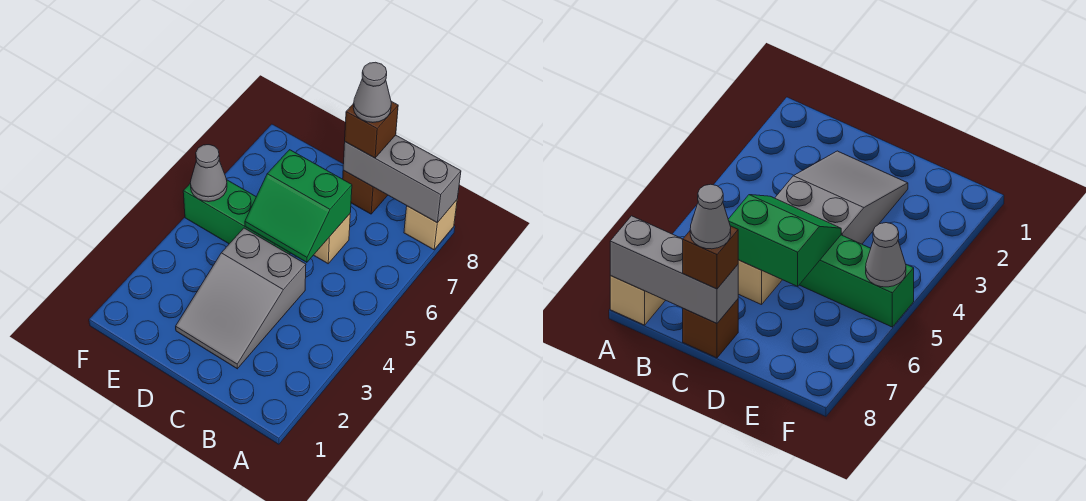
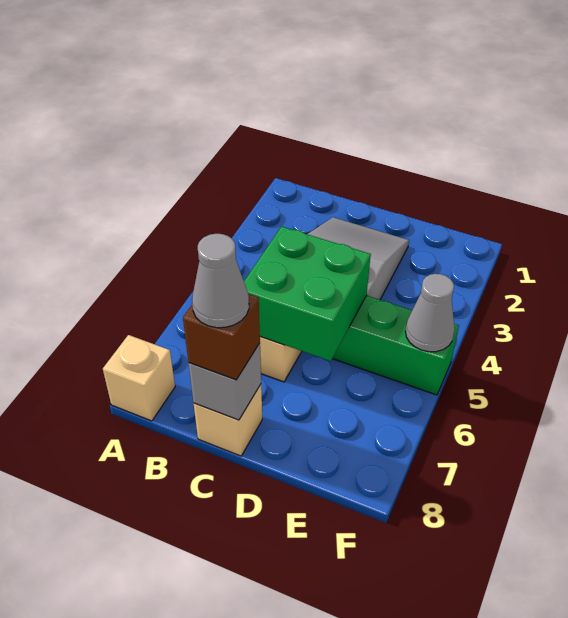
grey brick A8:C8 level 2 -> grey brick C8 level 2
green slope C5:D6 level 2 top 6 -> green brick C5:D6 level 2
brown brick C8 level 1 -> tan brick C8 level 1

